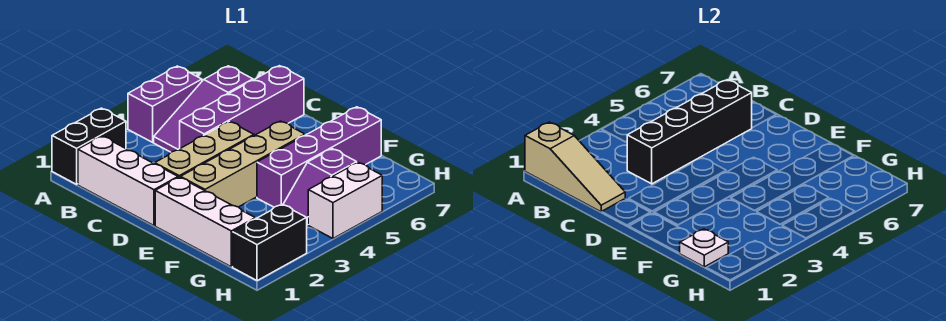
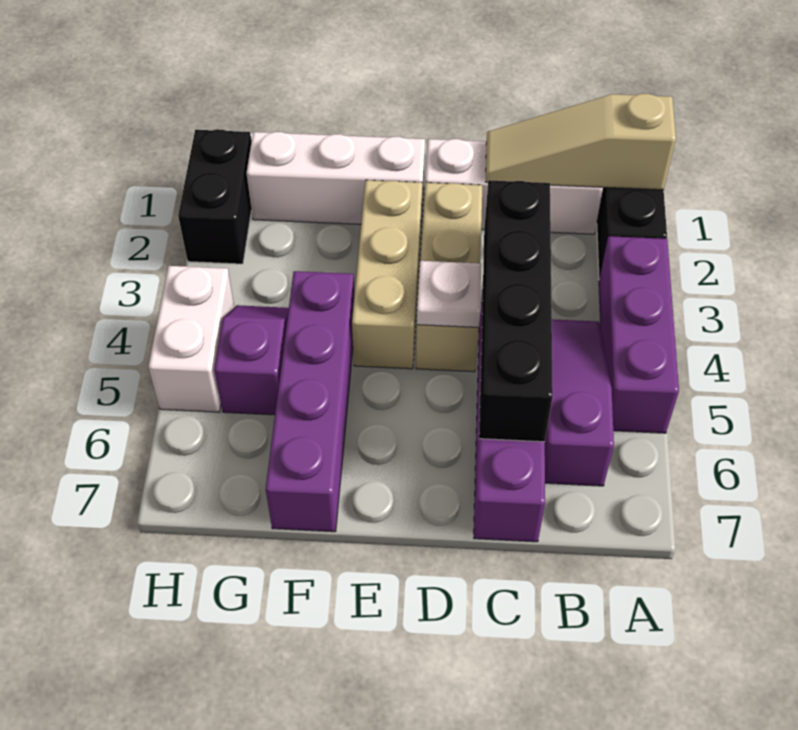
purple brick A4:A5 level 1 -> purple brick A3:A5 level 1
tan brick E2:E5 level 1 -> tan brick E2:E4 level 1
white plate G1 level 2 -> white plate D4 level 2

